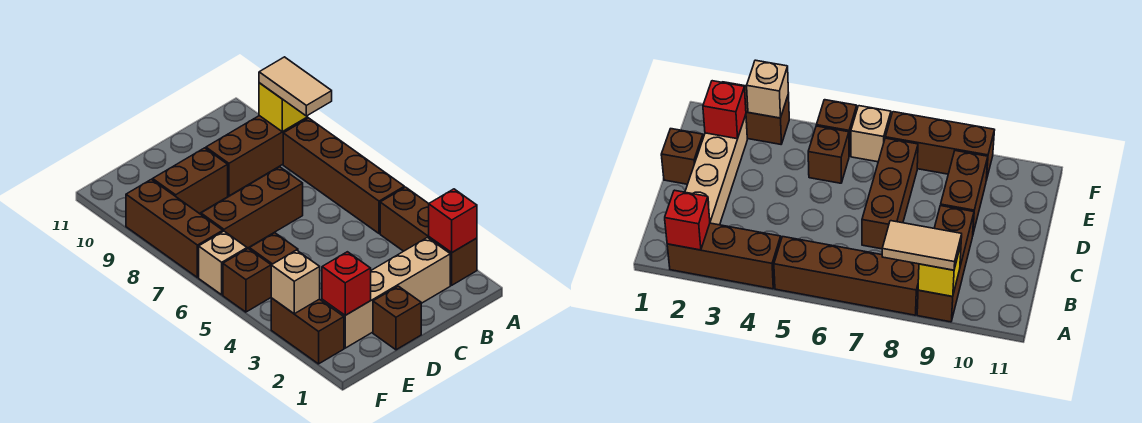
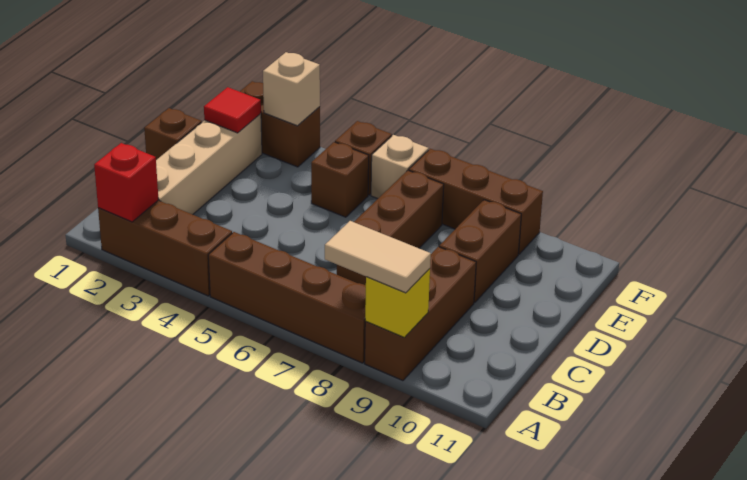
red brick E2 level 2 -> red tile E2 level 2

